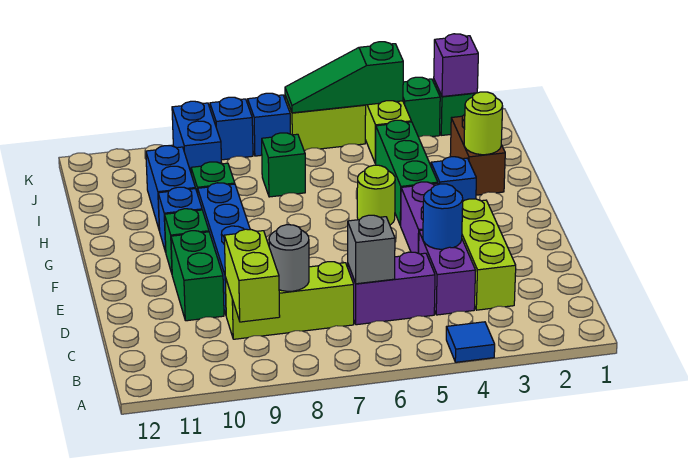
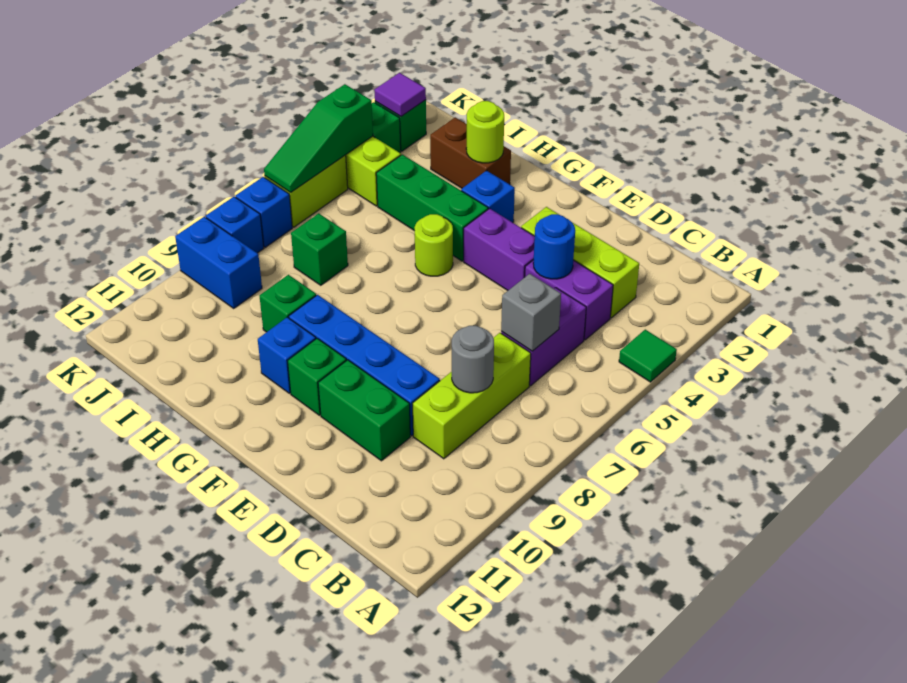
blue tile A4 level 1 -> green tile A4 level 1
lime brick B9:C9 level 2 -> none
blue brick H10:I10 level 1 -> none
purple brick K2 level 2 -> purple tile K2 level 2

